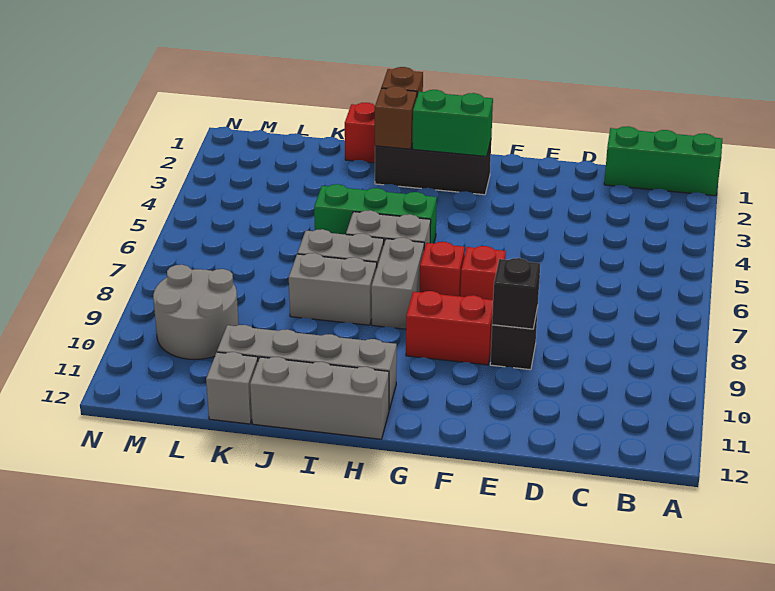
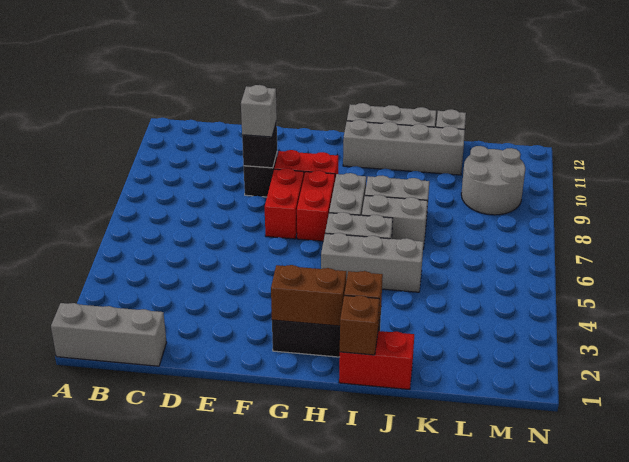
green brick A1:C1 level 1 -> grey brick A1:C1 level 1
none -> grey brick E9 level 3
red brick F7 level 1 -> red brick F7:F8 level 1
green brick G2:H2 level 2 -> brown brick G2:H2 level 2
red brick G7 level 1 -> red brick G7:G8 level 1
green brick H5:J5 level 1 -> grey brick H5:J5 level 1

